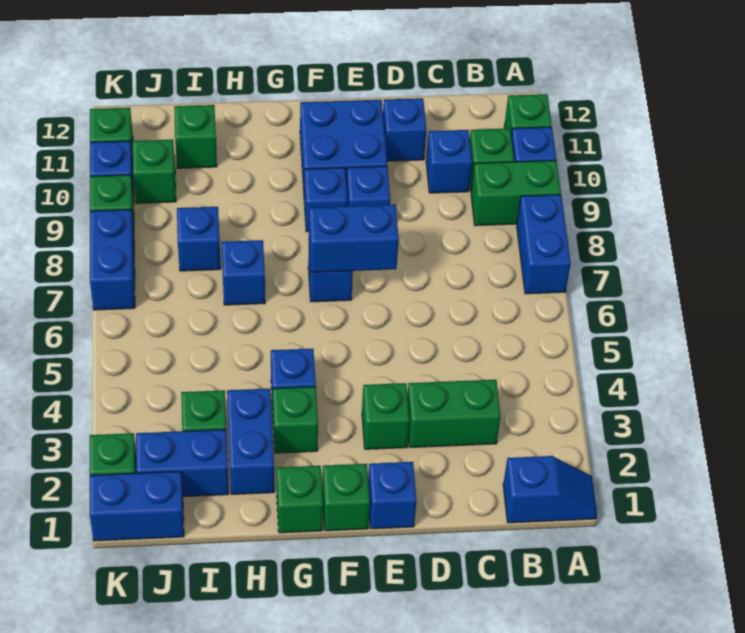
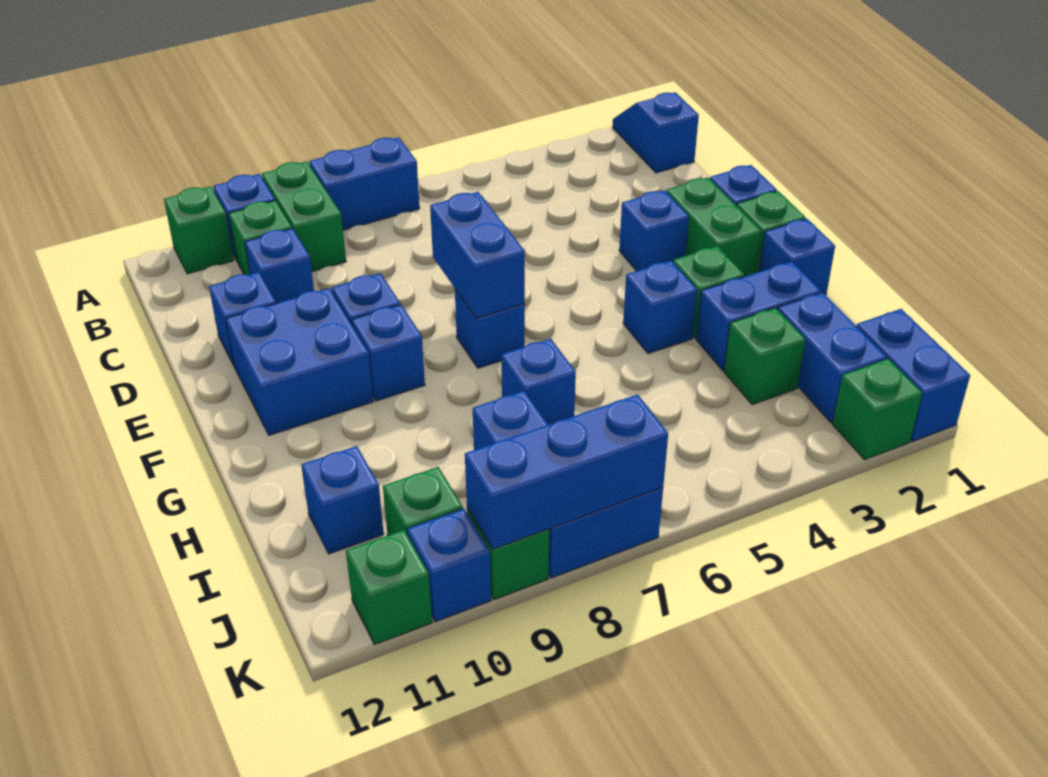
green brick C3:D3 level 1 -> green brick E2:F2 level 1
green brick E3 level 1 -> blue brick E3 level 1
green brick G1 level 1 -> blue brick G1 level 1
green brick I11 level 1 -> blue brick I11 level 1
none -> blue brick K7:K9 level 2

